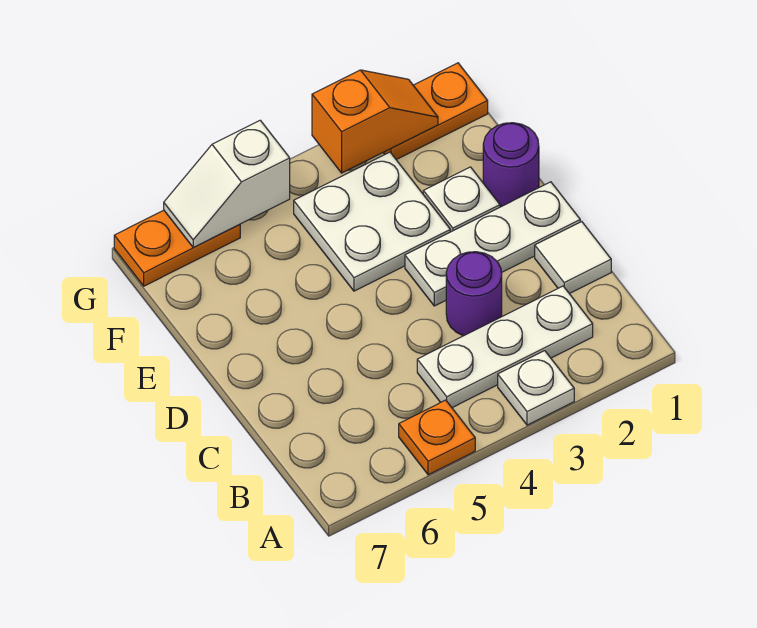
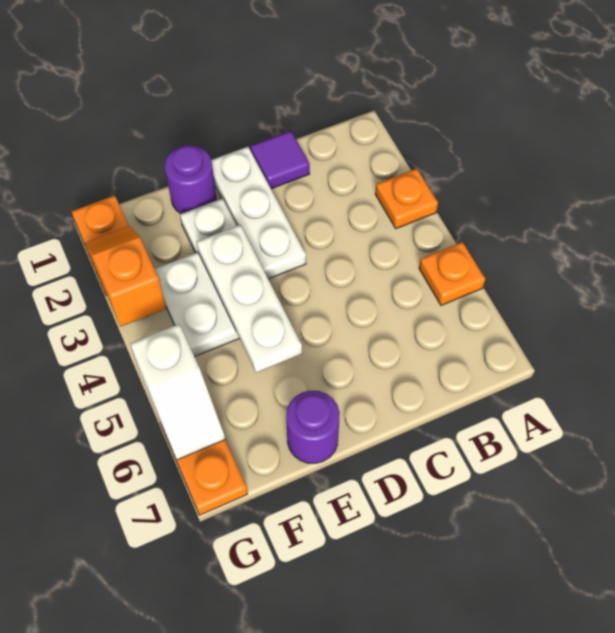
white plate A3 level 1 -> orange plate A3 level 1
white plate B2:B4 level 1 -> white plate E3:E5 level 2
white tile C1 level 1 -> purple tile C1 level 1
purple round brick C3 level 1 -> purple round brick E7 level 1

